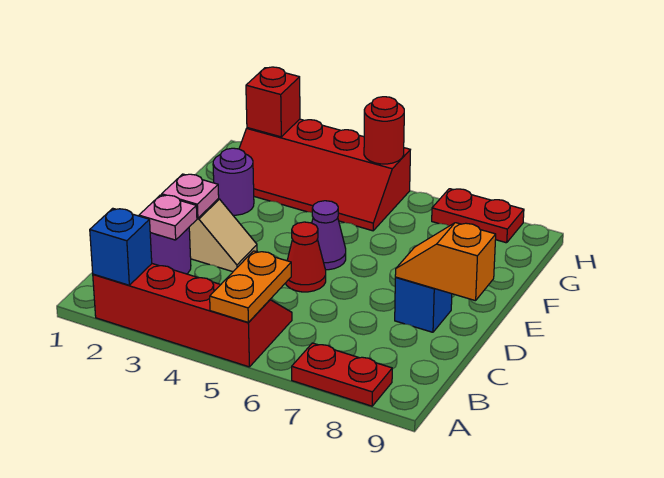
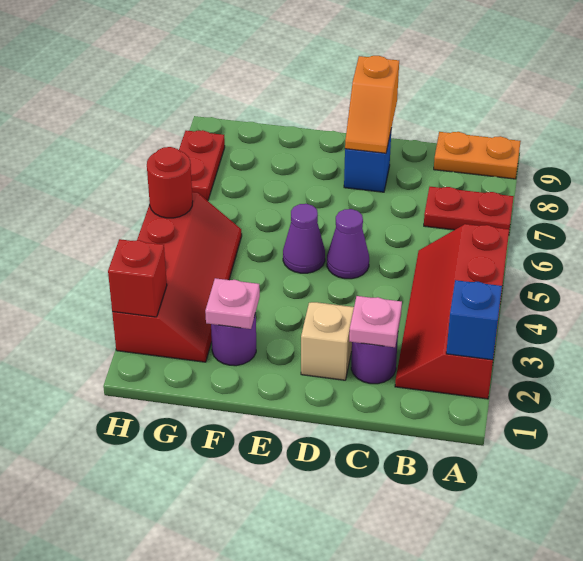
orange plate A5:B5 level 2 -> orange plate A9:B9 level 1
red plate A7:A8 level 1 -> red plate A7:B7 level 1
pink plate D2 level 2 -> pink plate F2 level 2
red cone D5 level 1 -> purple cone D5 level 1

